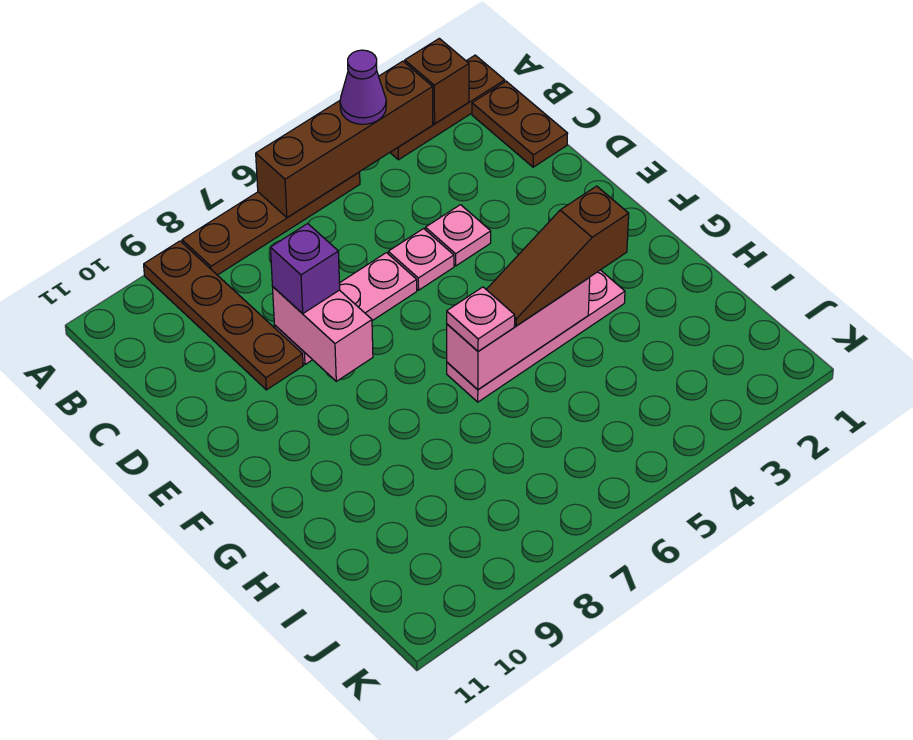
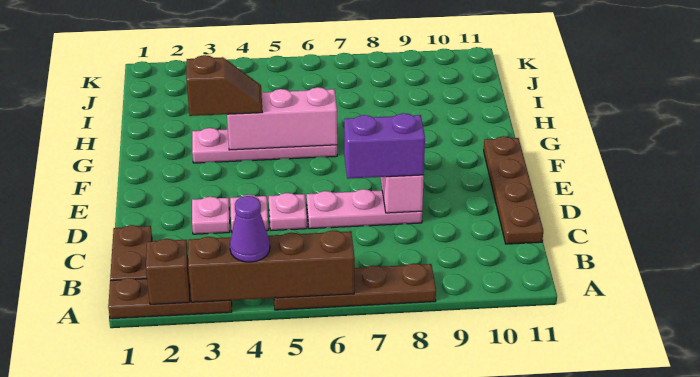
brown plate A9:D9 level 1 -> brown plate C11:F11 level 1
purple brick D8 level 3 -> purple brick D7:D8 level 3
brown slope G3:G5 level 3 top 3 -> brown slope G3:G4 level 3 top 3
pink plate G6 level 3 -> pink plate D3 level 1

